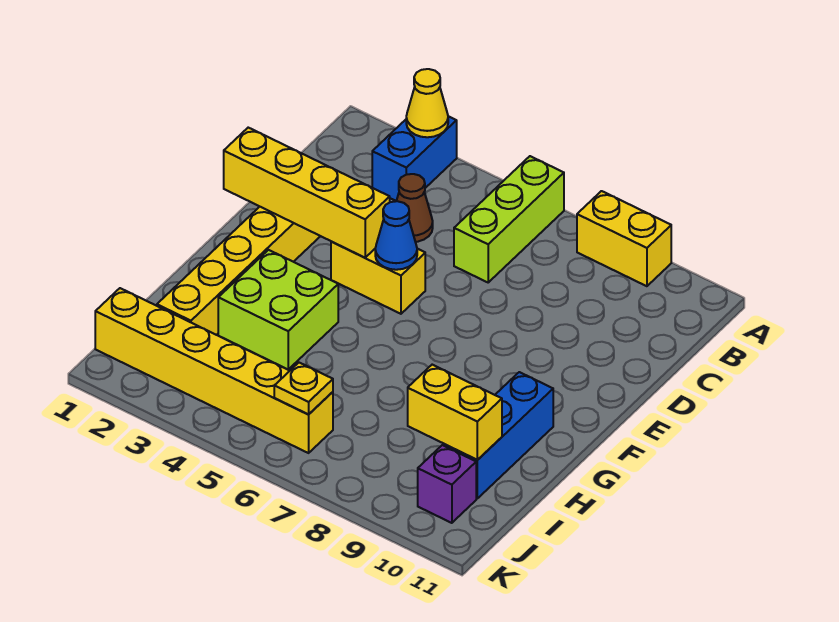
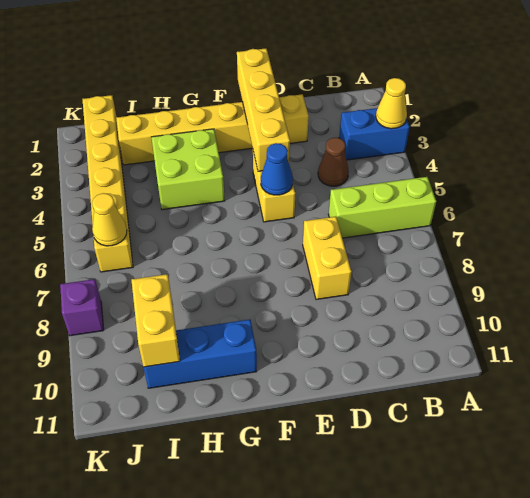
yellow brick A8:A9 level 1 -> yellow brick D7:D8 level 1
yellow plate J6 level 2 -> yellow cone J6 level 2
purple brick J10 level 1 -> purple brick K8 level 1

